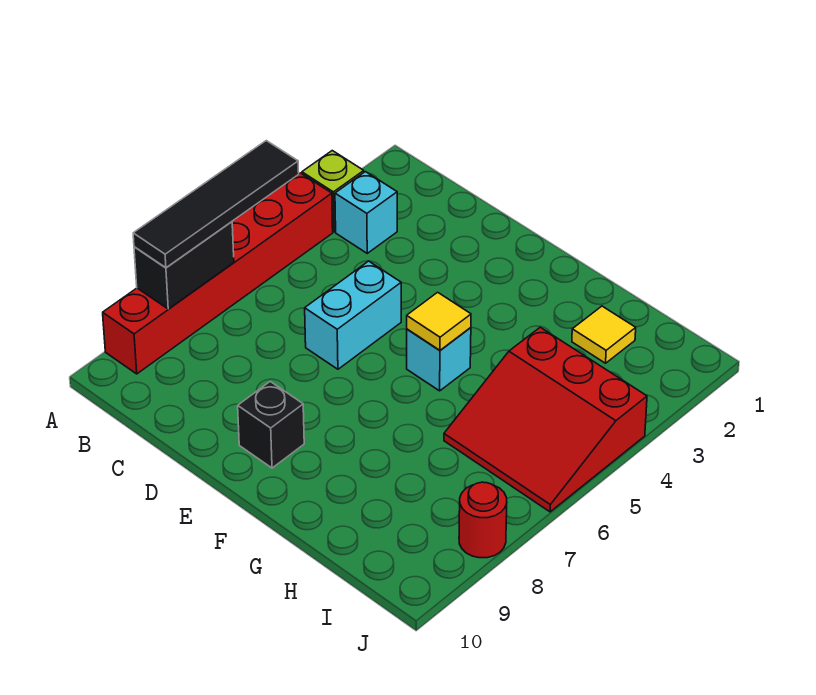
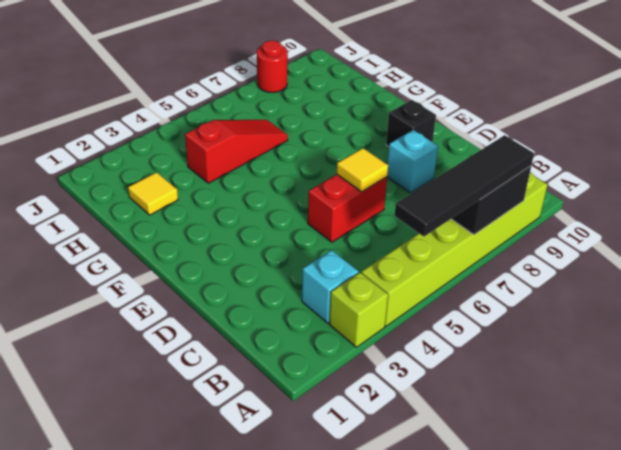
red brick A4:A9 level 1 -> lime brick A4:A9 level 1
cyan brick D5:D6 level 1 -> red brick D5:D6 level 1
cyan brick F5 level 1 -> cyan brick D8 level 1
yellow tile F5 level 2 -> yellow tile D6 level 2
red slope H4:J6 level 1 top 4 -> red slope H4:H6 level 1 top 4

